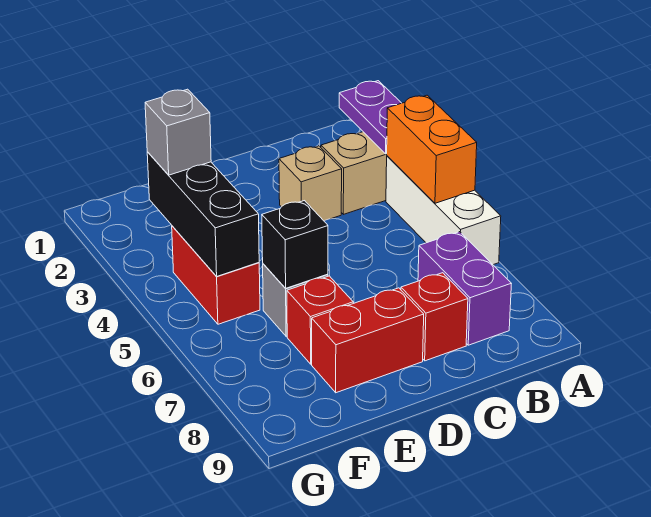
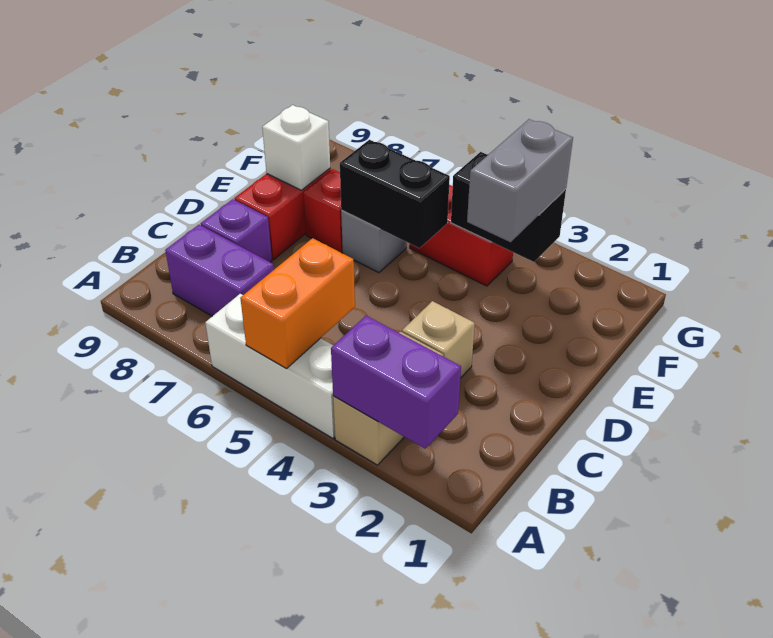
purple plate A2:A3 level 2 -> purple brick A2:A3 level 2
orange brick A4:A5 level 2 -> orange brick A5:B5 level 2
red brick C8 level 1 -> purple brick C8 level 1
black brick E6 level 2 -> black brick E5:E6 level 2
none -> white brick E8 level 2
black brick F3:F5 level 2 -> black brick F3:F4 level 2
grey brick F3 level 3 -> grey brick E3:F3 level 3

